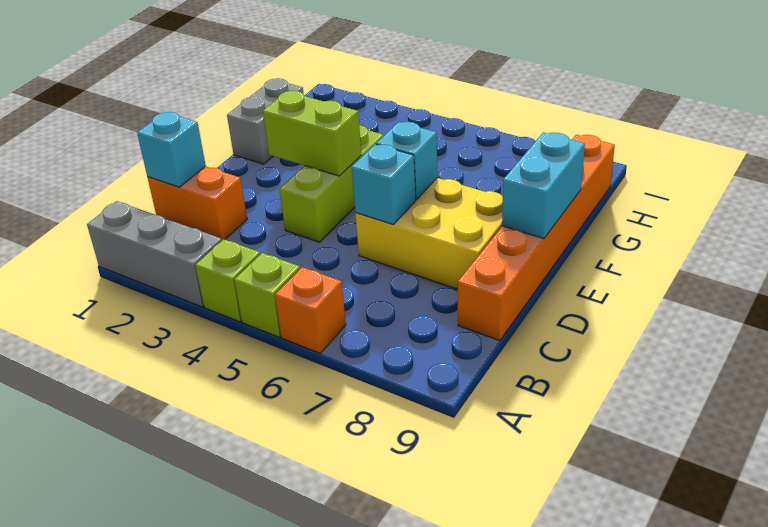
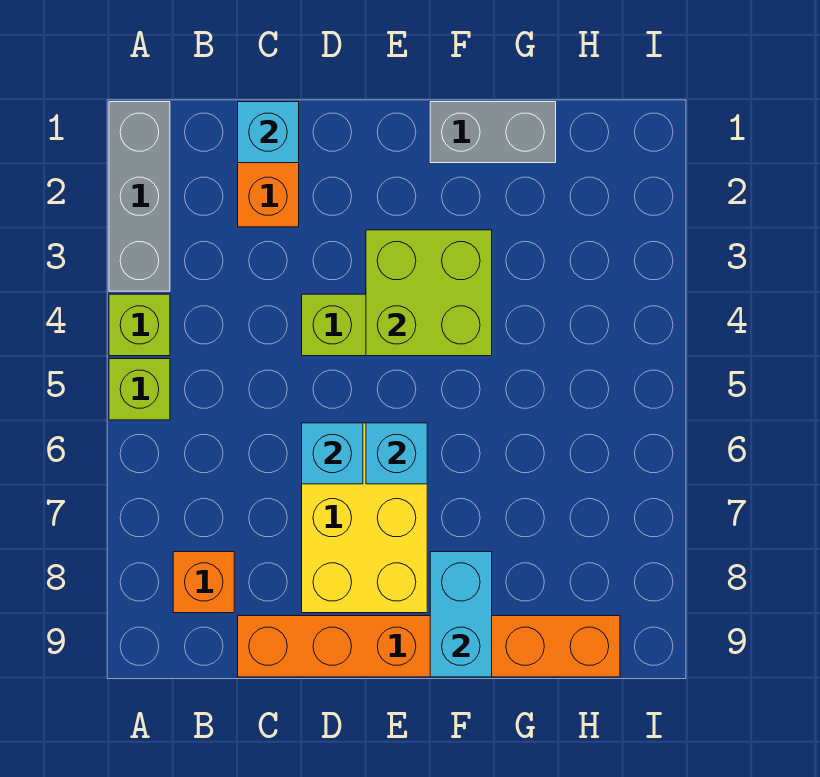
orange brick A6 level 1 -> orange brick B8 level 1
lime brick E3:E4 level 2 -> lime brick E3:F4 level 2
cyan brick E9:F9 level 2 -> cyan brick F8:F9 level 2

